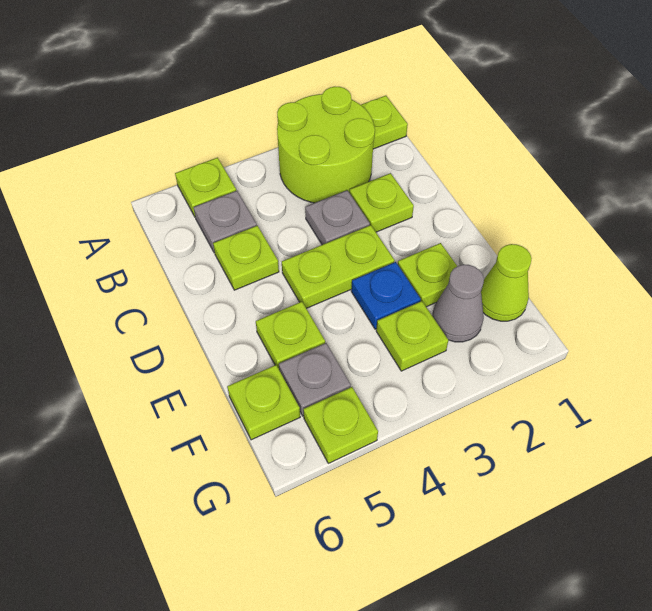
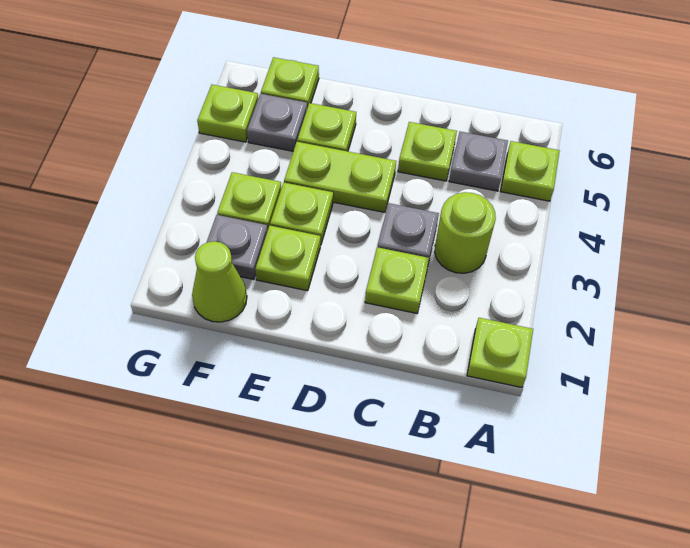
lime round brick A2:B3 level 1 -> lime round brick B3 level 1
lime plate D3:D4 level 1 -> lime plate D4:E4 level 1
blue plate E3 level 1 -> lime plate E3 level 1
grey cone F2 level 1 -> grey plate F2 level 1

